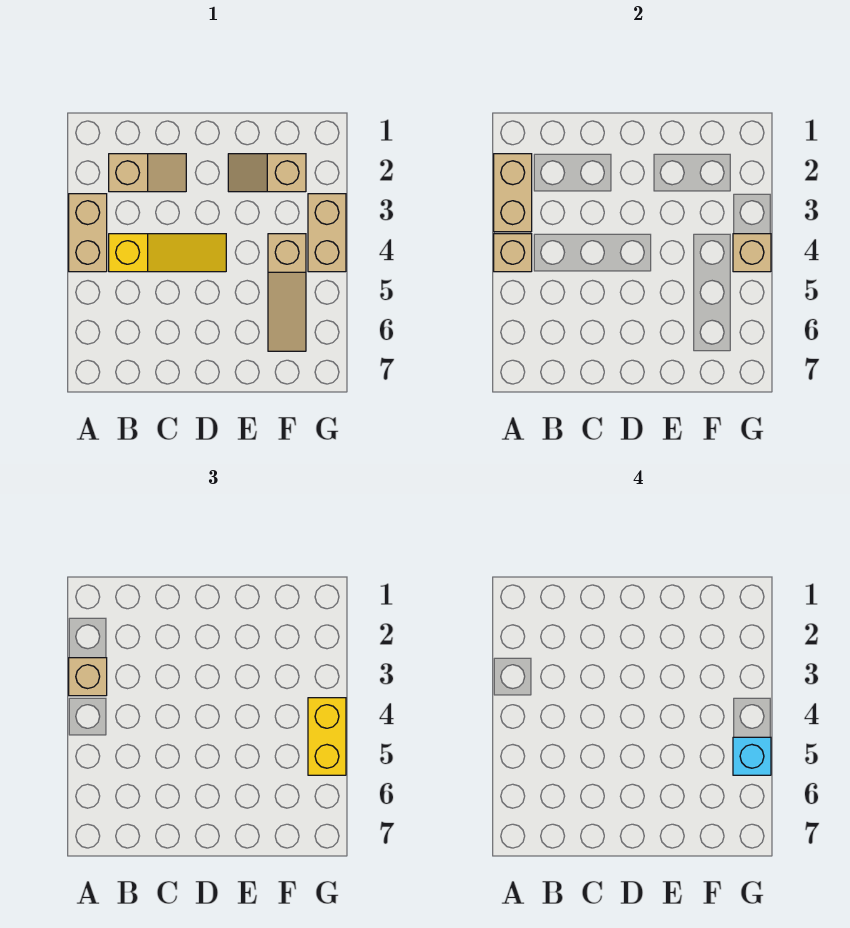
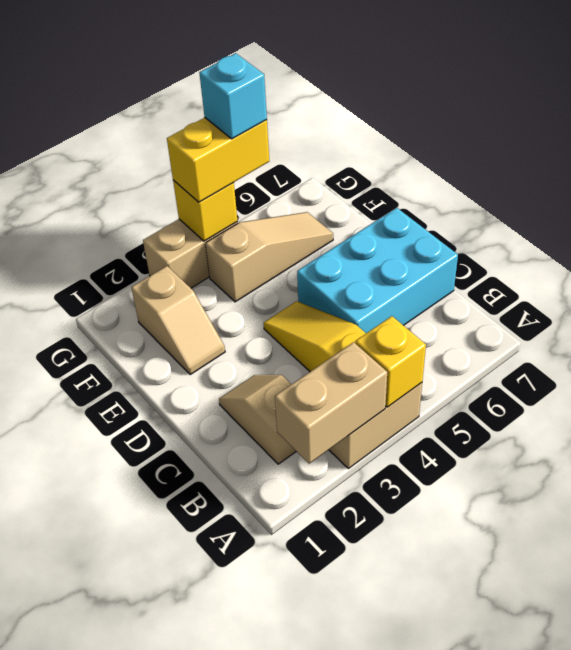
tan brick A3 level 3 -> none
tan brick A4 level 2 -> yellow brick A4 level 2
none -> cyan brick C5:D7 level 1
tan brick G4 level 2 -> yellow brick G4 level 2

